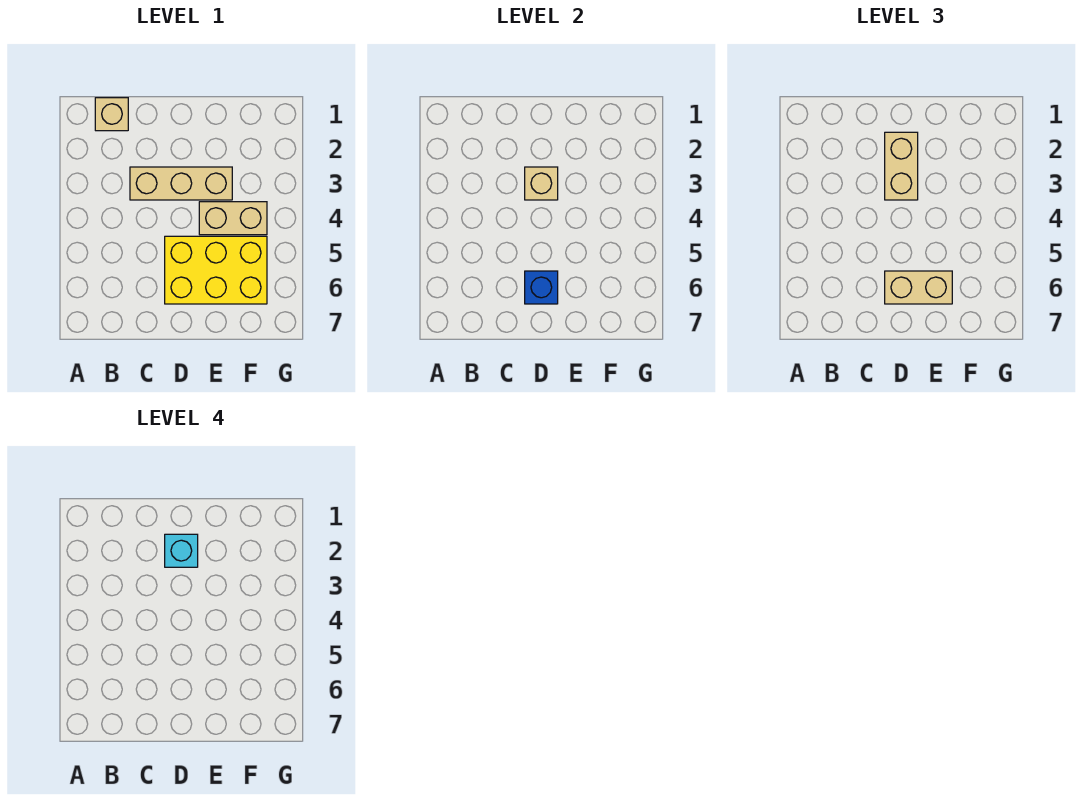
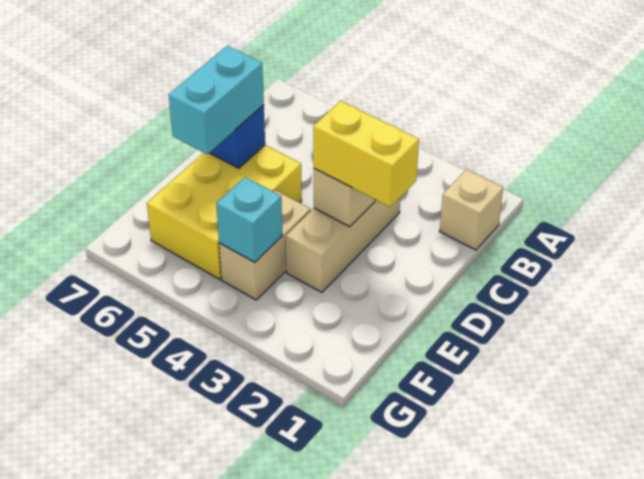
tan brick D2:D3 level 3 -> yellow brick D2:D3 level 3
cyan brick D2 level 4 -> cyan brick F4 level 2
tan brick D6:E6 level 3 -> cyan brick D6:E6 level 3

